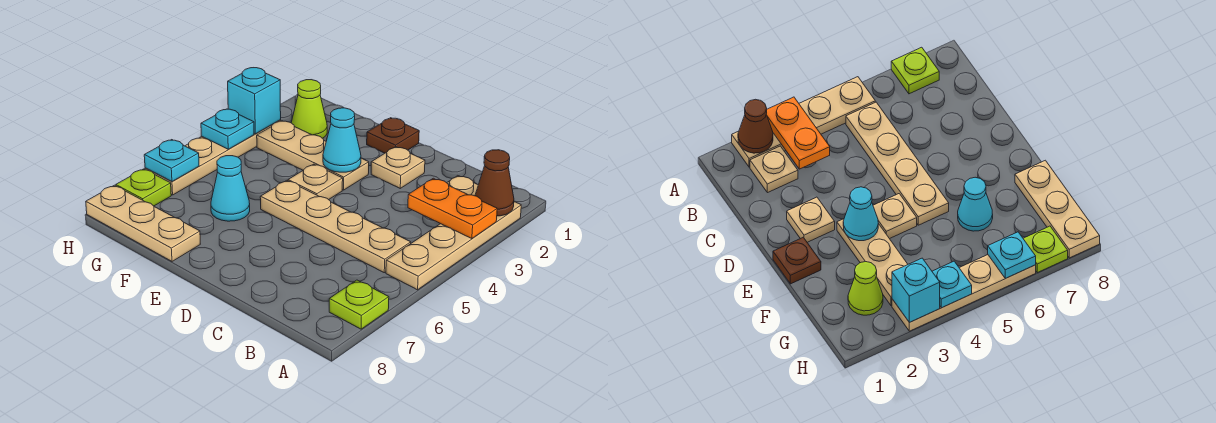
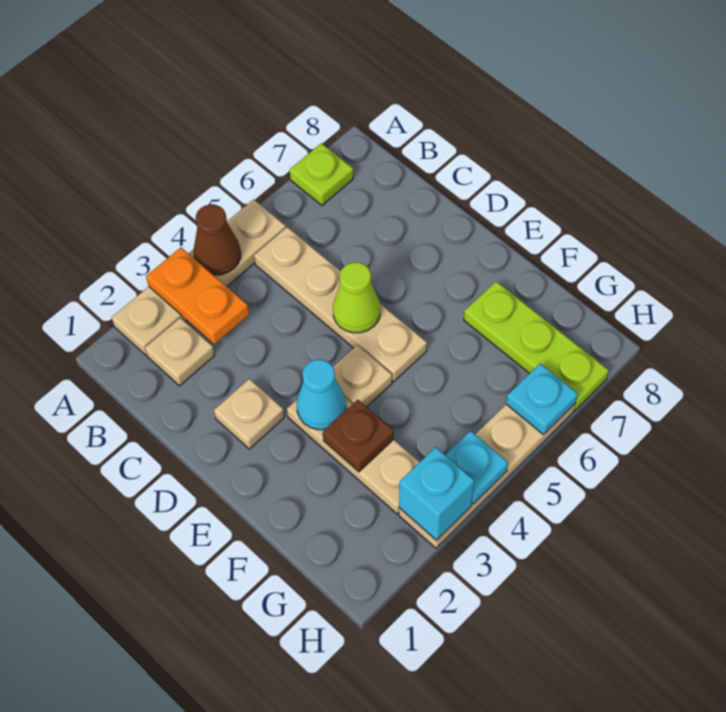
brown cone A2 level 2 -> brown cone A4 level 2
brown plate E1 level 1 -> brown plate F3 level 2
cyan cone F6 level 1 -> none
tan plate F8:H8 level 1 -> none
lime cone G2 level 1 -> lime cone D5 level 2
lime plate H7 level 1 -> lime plate F7:H7 level 1

